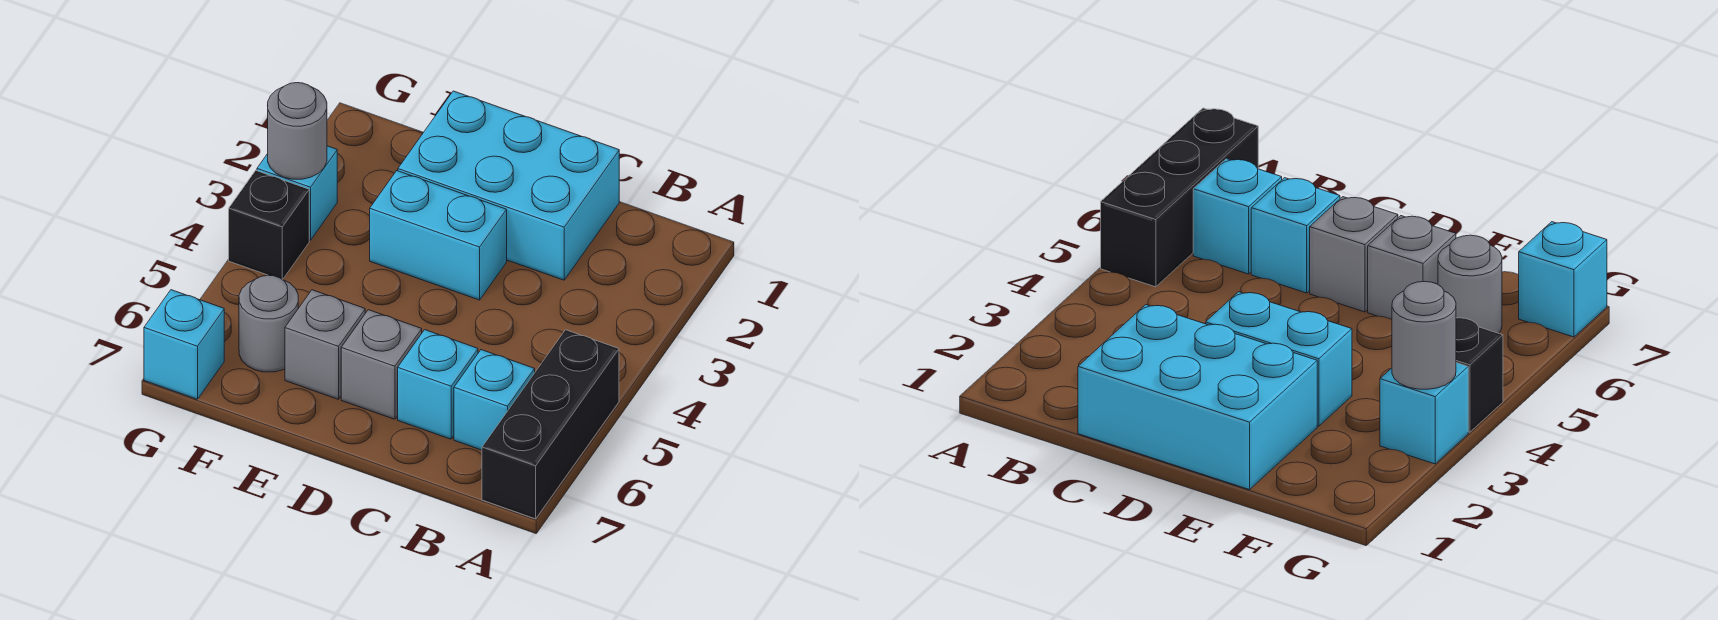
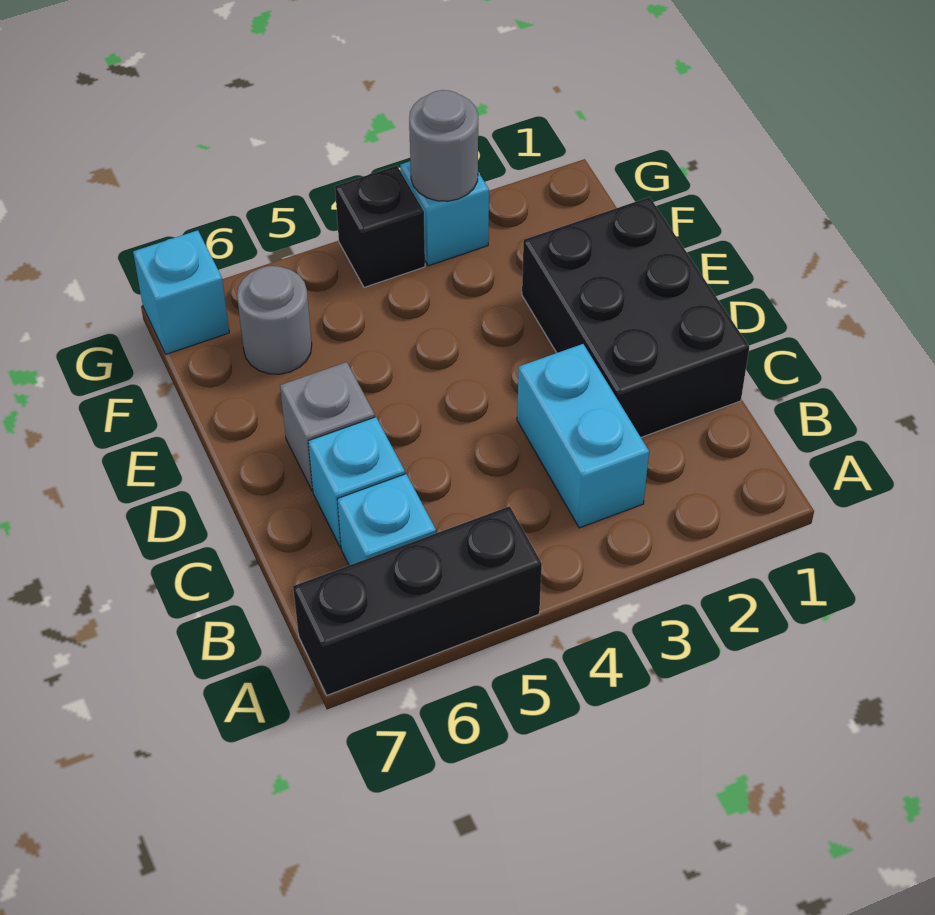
cyan brick C1:E2 level 1 -> black brick C1:E2 level 1
cyan brick D3:E3 level 1 -> cyan brick B3:C3 level 1
grey brick E6 level 1 -> none

